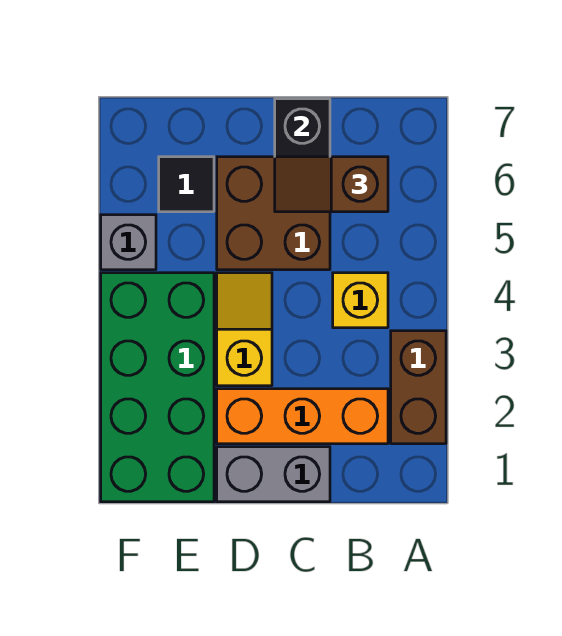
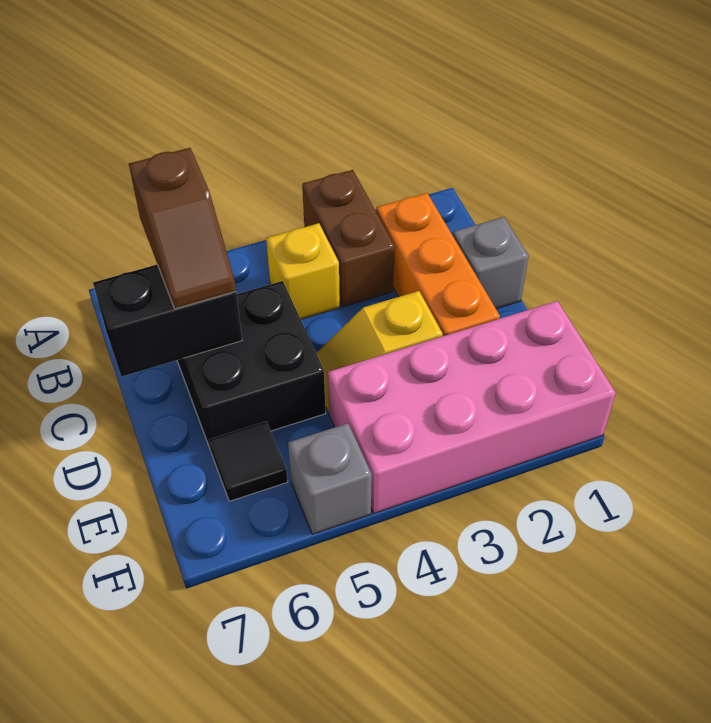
brown brick A2:A3 level 1 -> brown brick A3:B3 level 1
grey brick C1:D1 level 1 -> grey brick C1 level 1
brown brick C5:D6 level 1 -> black brick C5:D6 level 1
green brick E1:F4 level 1 -> pink brick E1:F4 level 1

